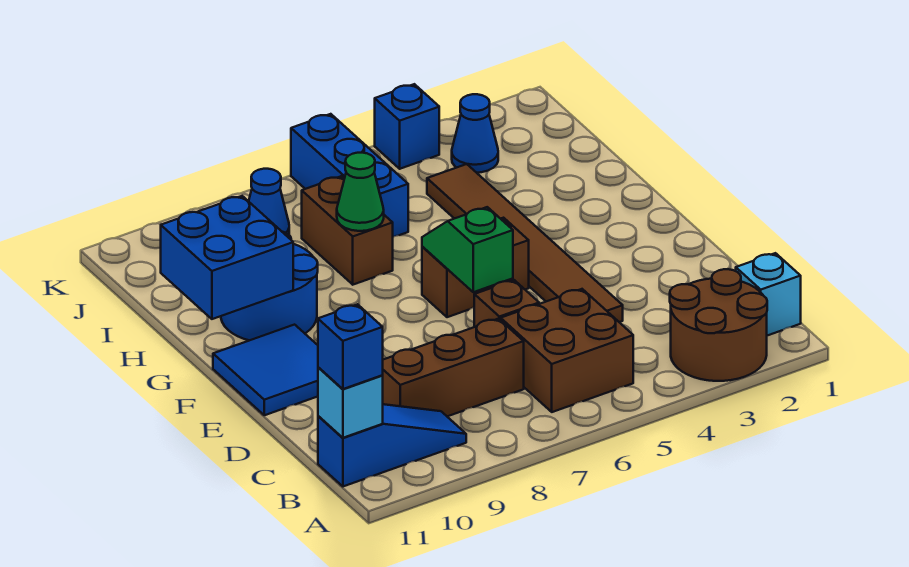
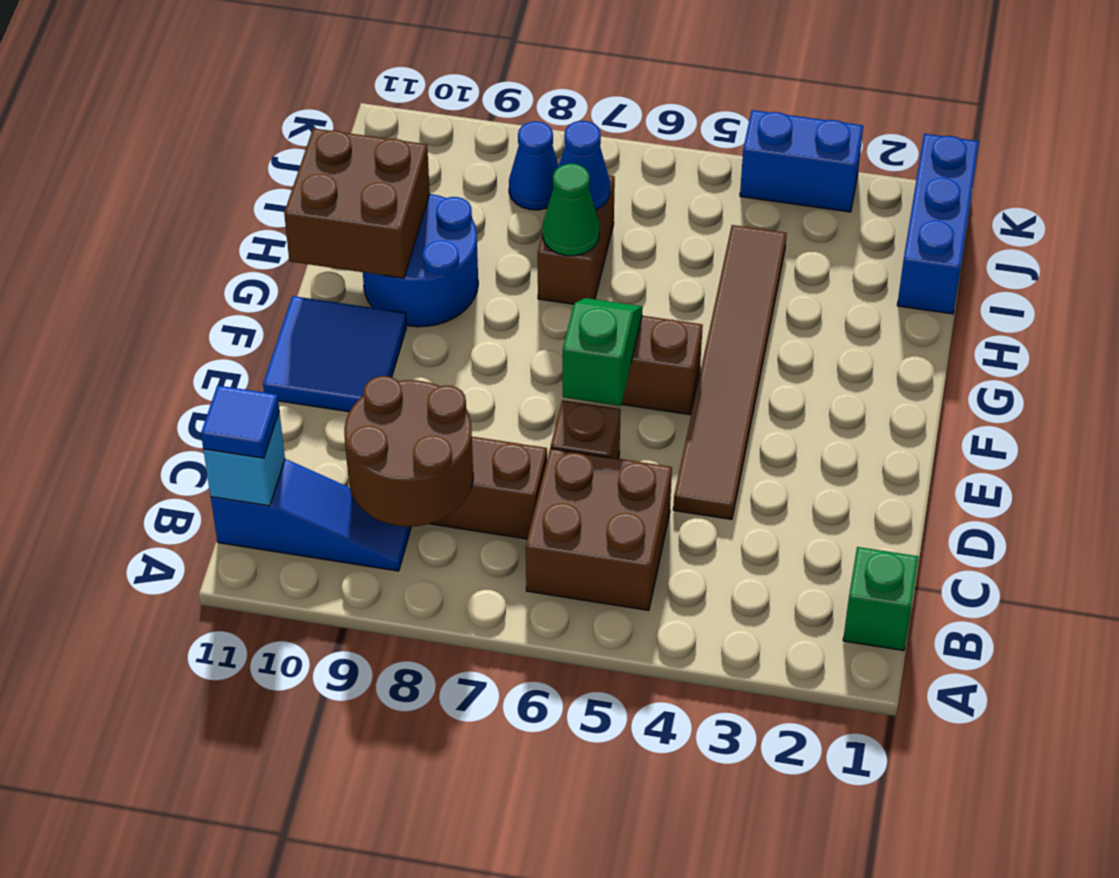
brown round brick A2:B3 level 1 -> brown round brick B8:C9 level 2
cyan brick B1 level 1 -> green brick B1 level 1
blue brick B11 level 3 -> blue tile B11 level 3
blue brick G10:H11 level 2 -> brown brick G10:H11 level 2
blue brick I6:K6 level 1 -> blue brick I1:K1 level 1
blue cone J3 level 1 -> blue cone I7 level 2
blue brick K4 level 1 -> blue brick K3:K4 level 1

